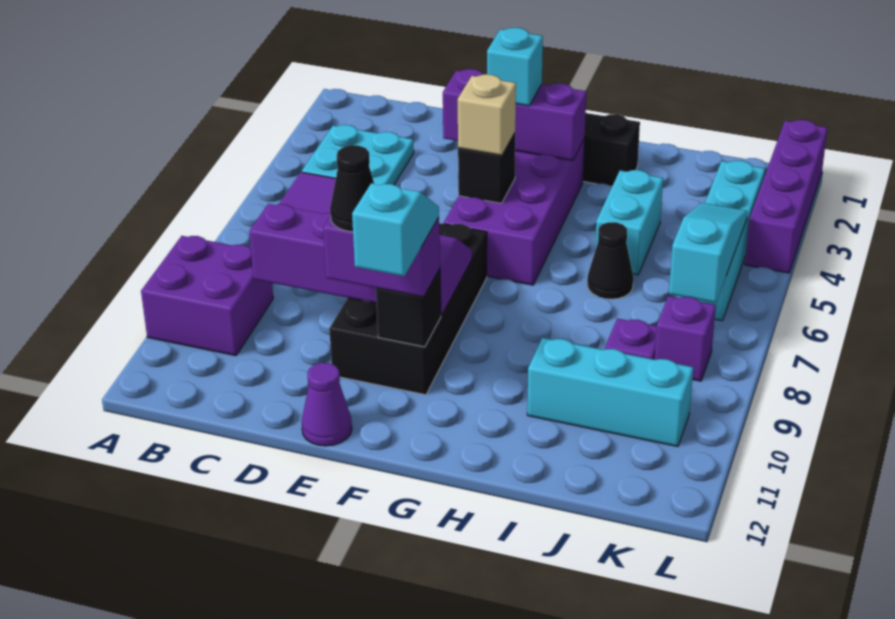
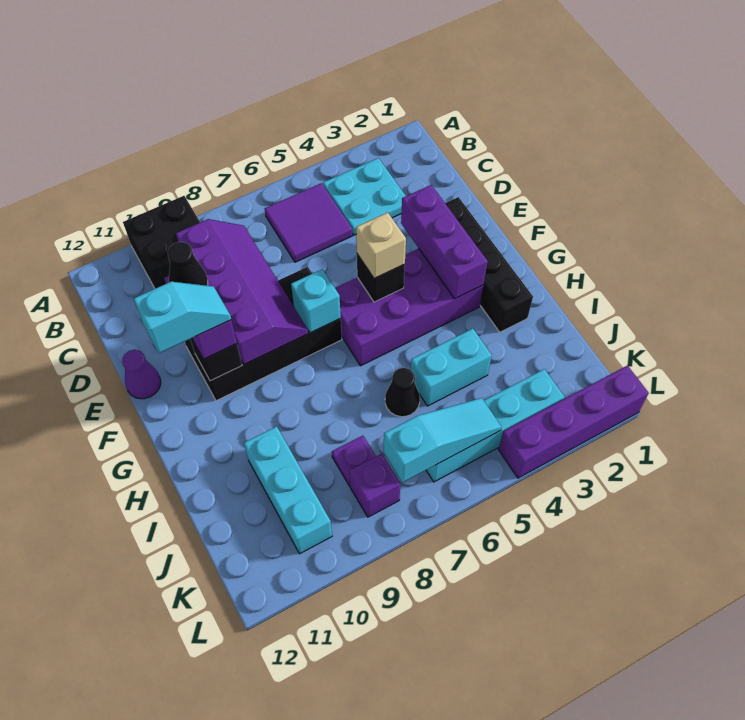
purple brick A9:B10 level 1 -> black brick A9:B10 level 1
cyan brick F3 level 3 -> cyan brick F7 level 2

